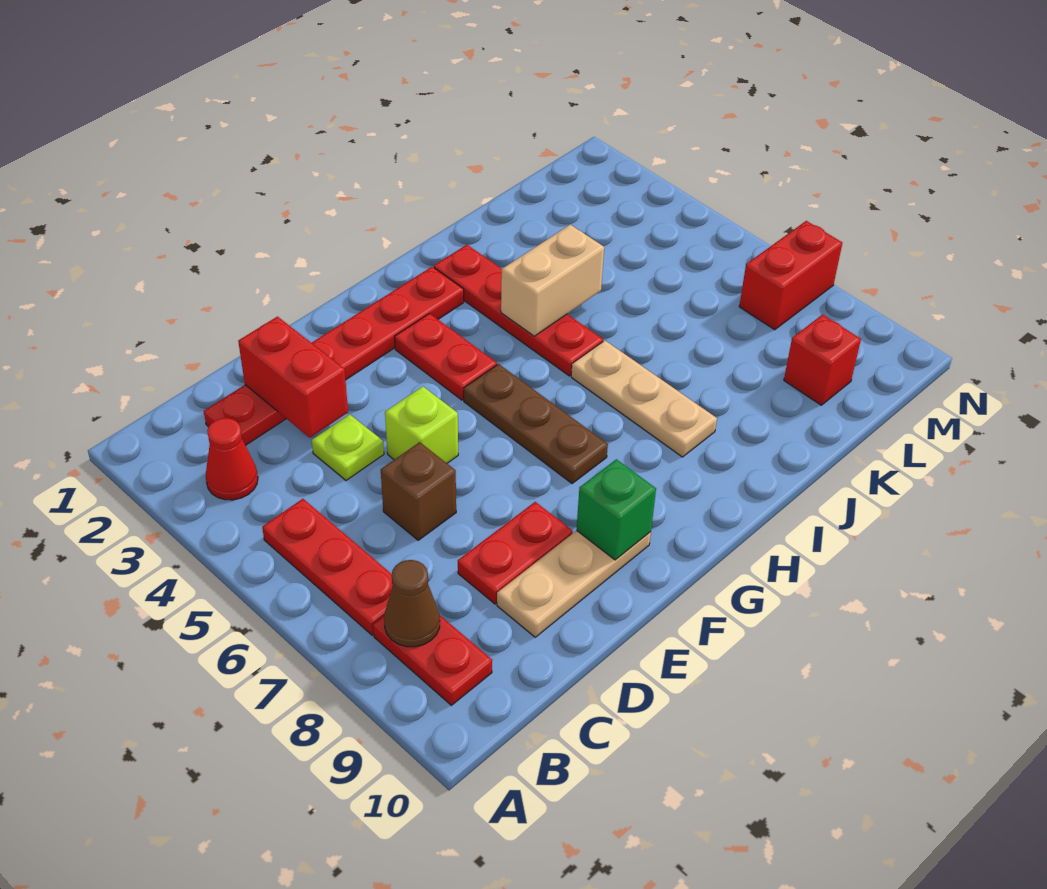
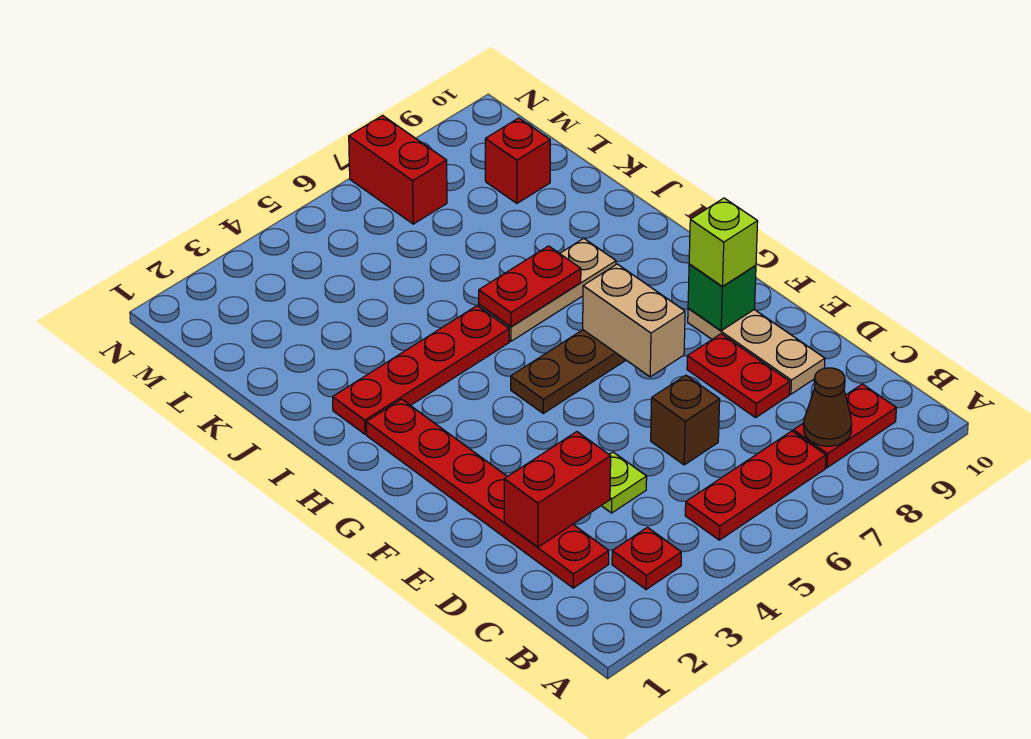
red cone B3 level 1 -> red plate B3 level 1
lime brick E5 level 1 -> lime brick F9 level 3
red plate G3:G4 level 1 -> red plate I6:I7 level 2
tan brick I4:J4 level 2 -> tan brick F7:G7 level 2

